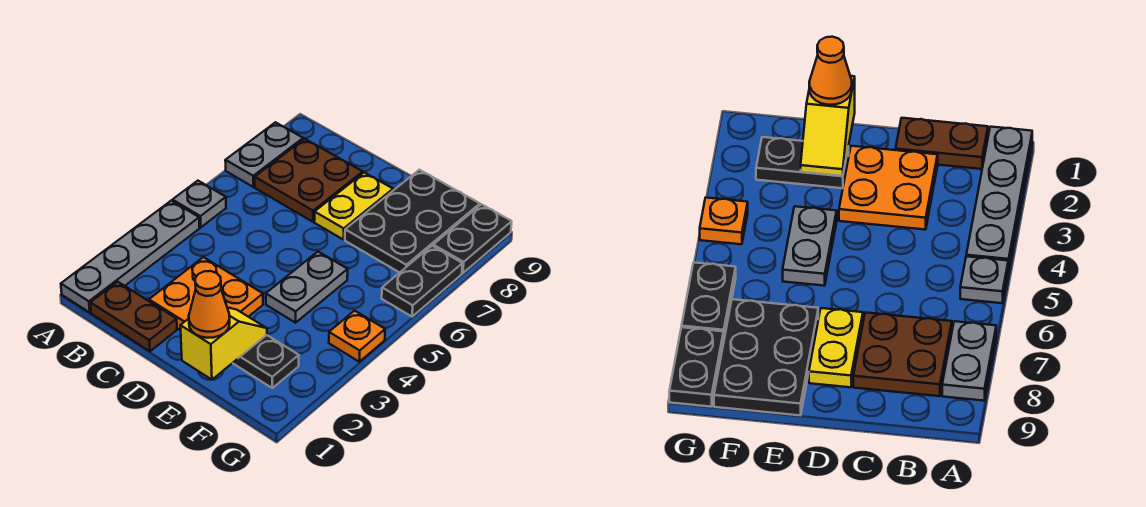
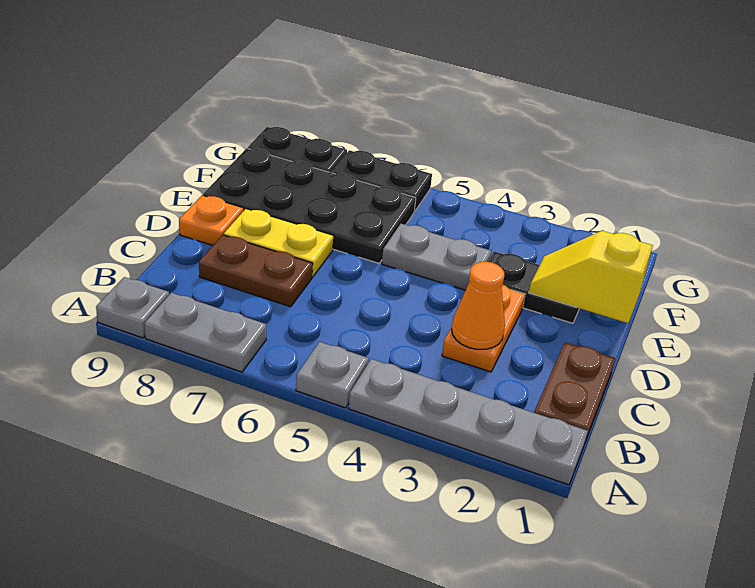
none -> grey plate A9 level 1
brown plate B7:C8 level 1 -> brown plate C7:C8 level 1
orange plate C2:D3 level 1 -> orange plate C3:D3 level 1
orange cone E1 level 3 -> orange cone C3 level 2
black plate E2:F2 level 1 -> black plate E2:E3 level 1
black plate E7:F9 level 1 -> black plate E6:F9 level 1
orange plate G4 level 1 -> orange plate D9 level 1

